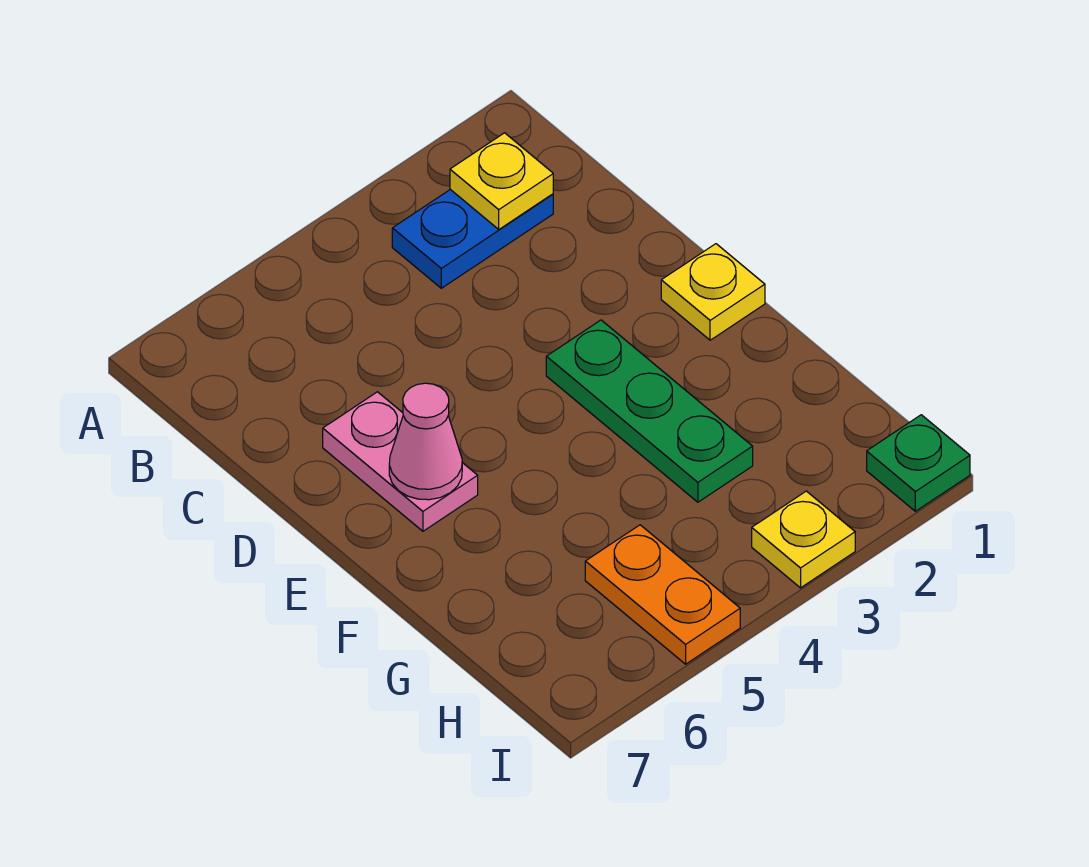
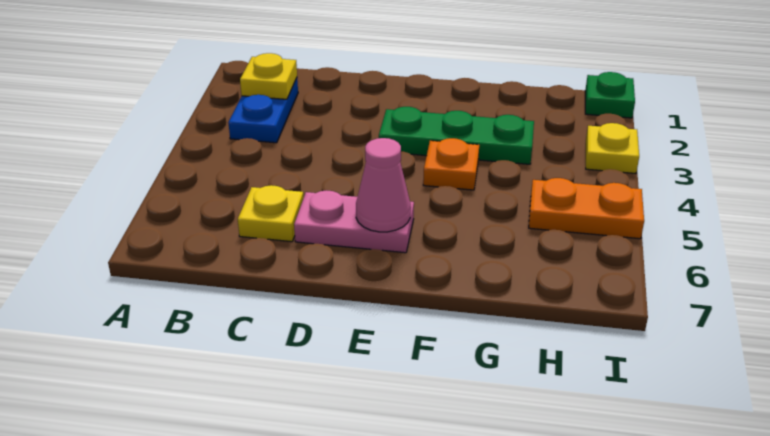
yellow plate E1 level 1 -> yellow plate C6 level 1
none -> orange plate F4 level 1

